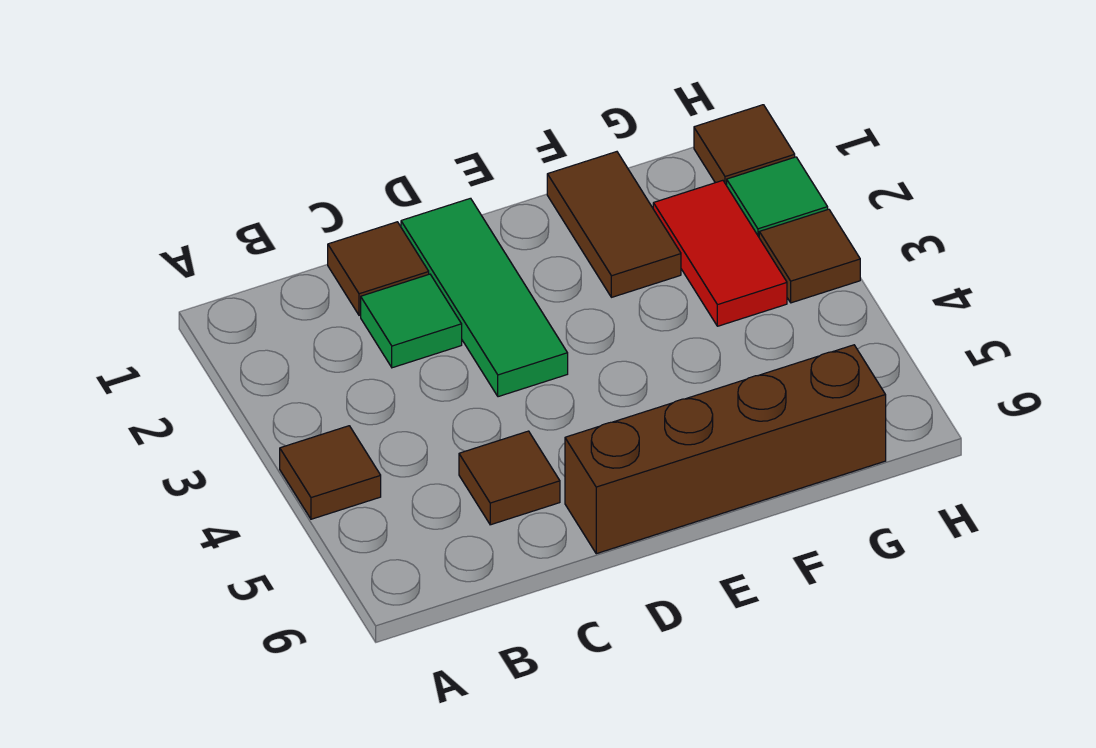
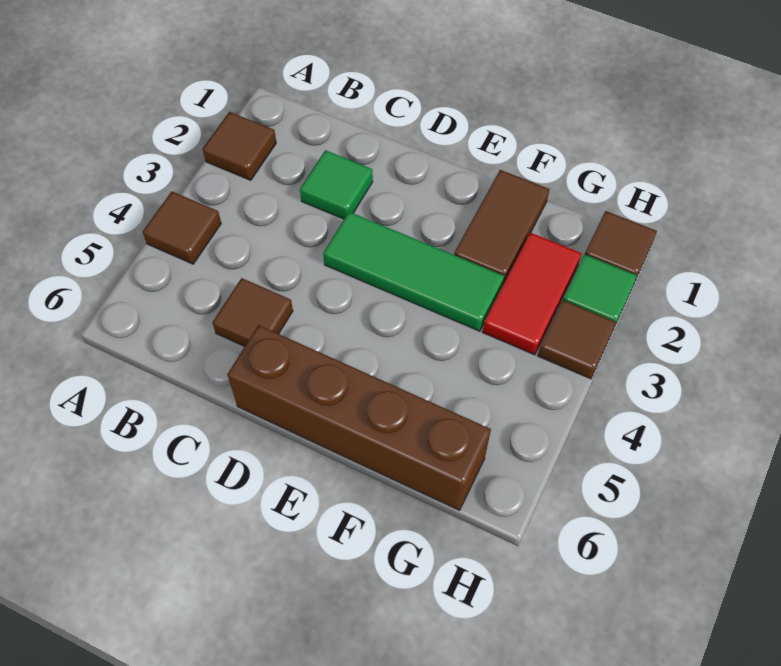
brown tile C1 level 1 -> brown tile A2 level 1
green tile D1:D3 level 1 -> green tile D3:F3 level 1

